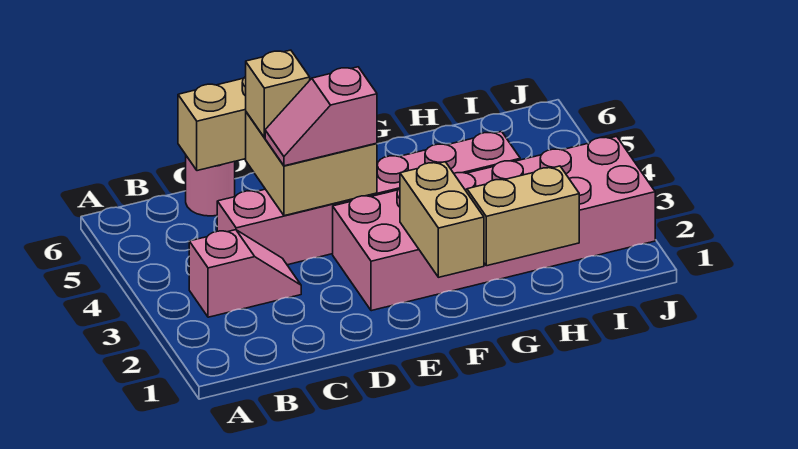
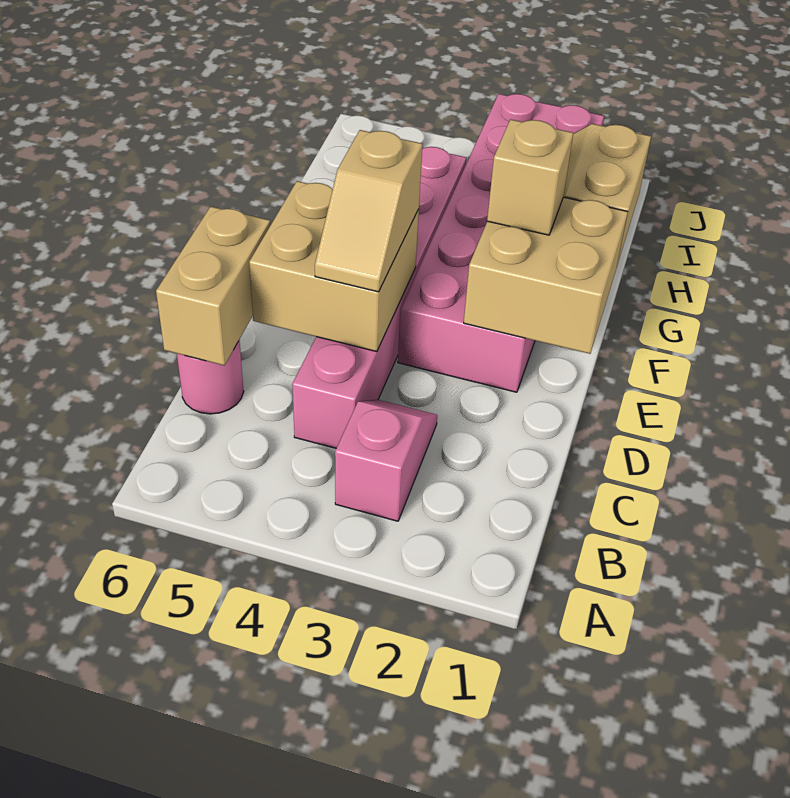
pink slope D4:E4 level 3 top E -> tan slope D4:E4 level 3 top E
tan brick D5 level 3 -> tan brick F2 level 3
tan brick F1:F2 level 2 -> tan brick E1:F2 level 2

